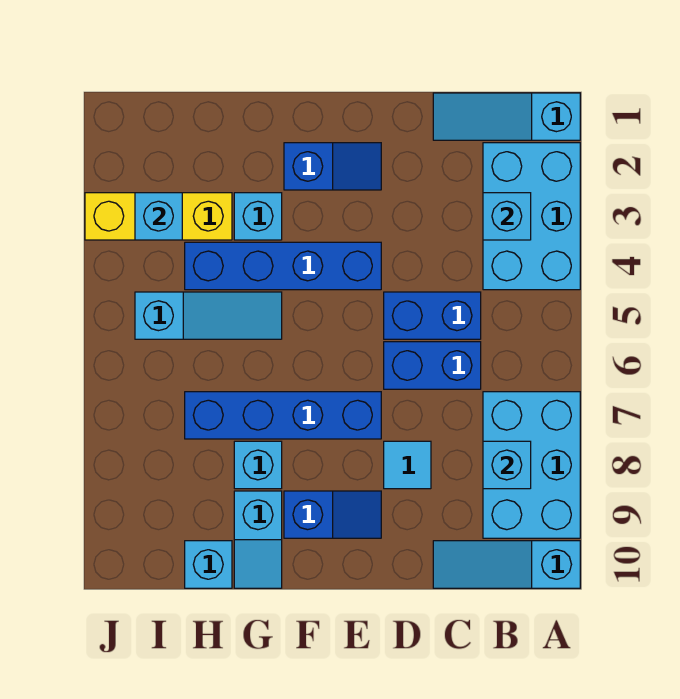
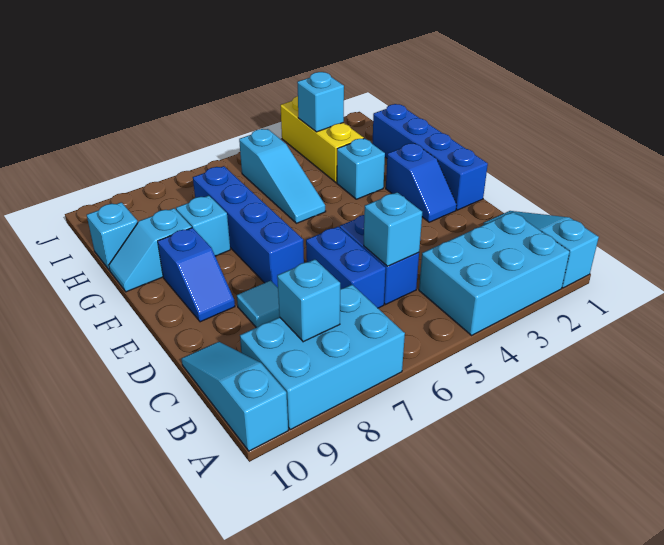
cyan brick B3 level 2 -> cyan brick C5 level 2
blue brick E4:H4 level 1 -> blue brick E1:H1 level 1

